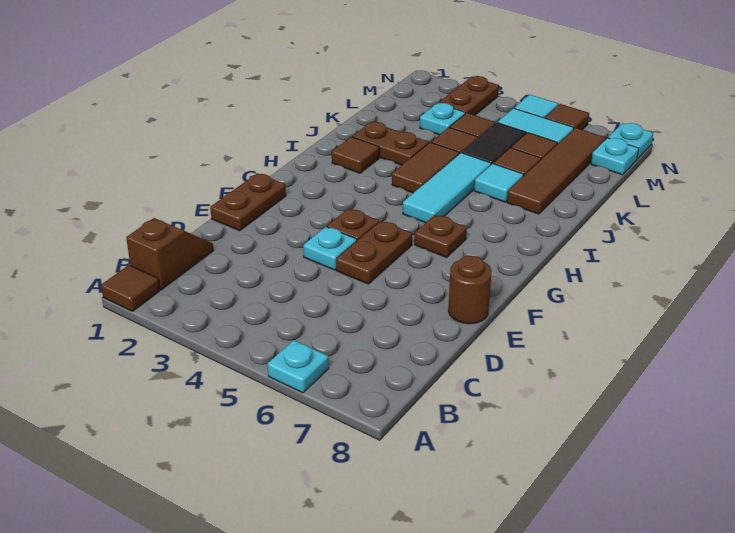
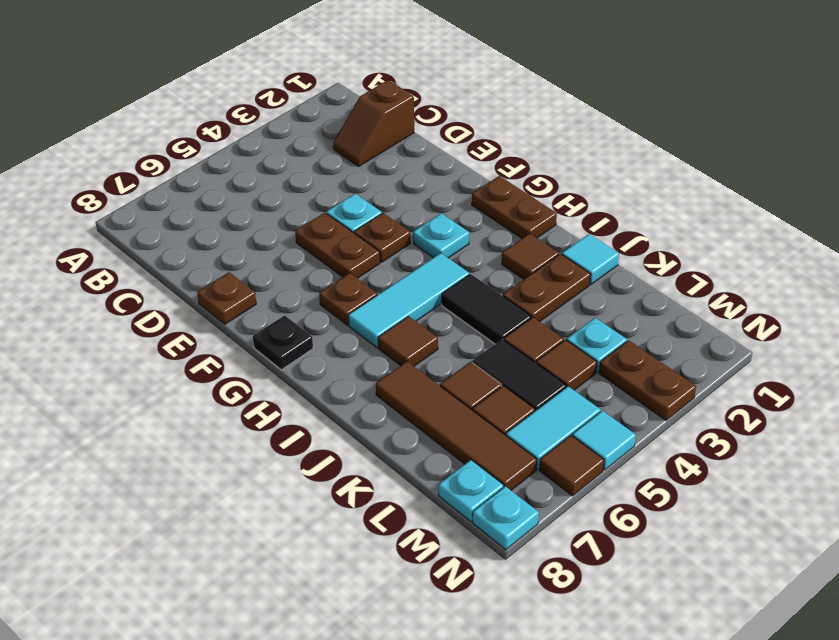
brown tile A1 level 1 -> brown tile I6 level 1
cyan plate A6 level 1 -> cyan plate G3 level 1
brown slope B1:C1 level 1 top B -> brown slope C1:C2 level 1 top 1
brown plate E1:F1 level 1 -> brown plate G1:H1 level 1
brown round brick E8 level 1 -> brown plate E8 level 1
none -> black plate G8 level 1
cyan tile H5:J5 level 1 -> cyan tile H4:H6 level 1
brown tile I4:J4 level 1 -> black tile I4:J4 level 1
cyan tile J6 level 1 -> cyan tile J1 level 1

